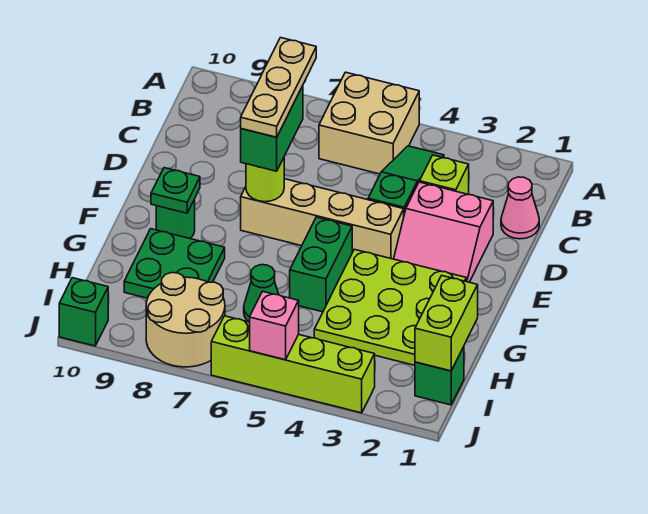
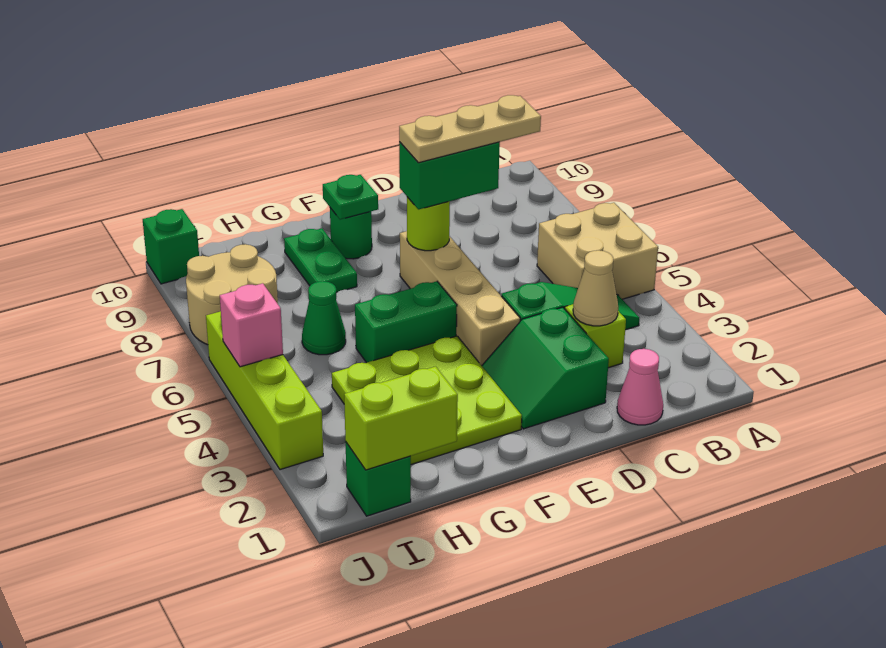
none -> tan cone C3 level 2
pink slope D2:E3 level 1 top D -> green slope D2:E3 level 1 top D
green plate G8:H9 level 1 -> green plate G8:G9 level 1

